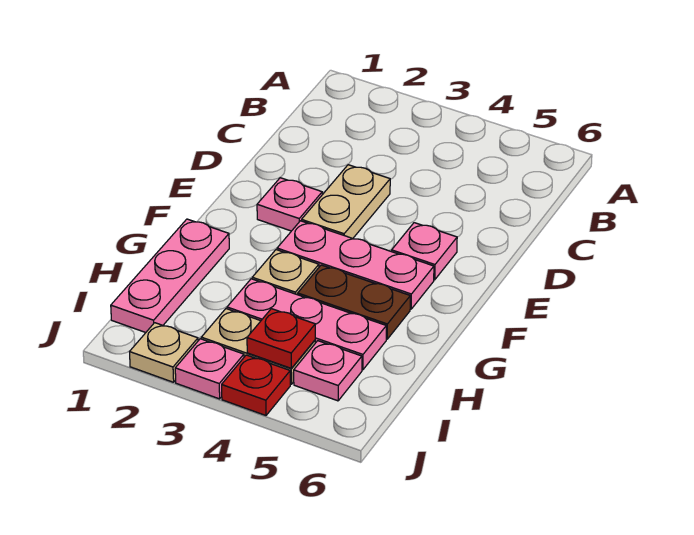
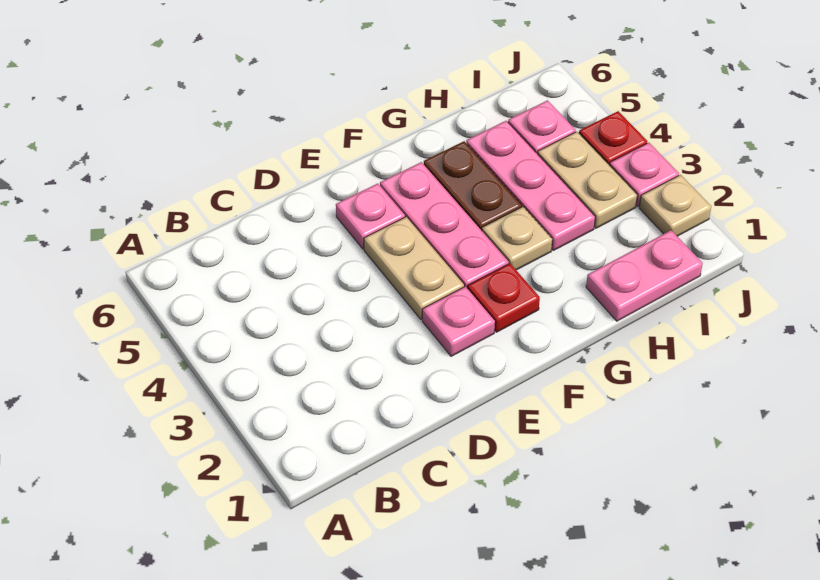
tan plate D3:E3 level 1 -> tan plate E3:E4 level 1
pink plate G1:I1 level 1 -> pink plate H1:I1 level 1
red plate I4 level 2 -> red plate F2 level 1

